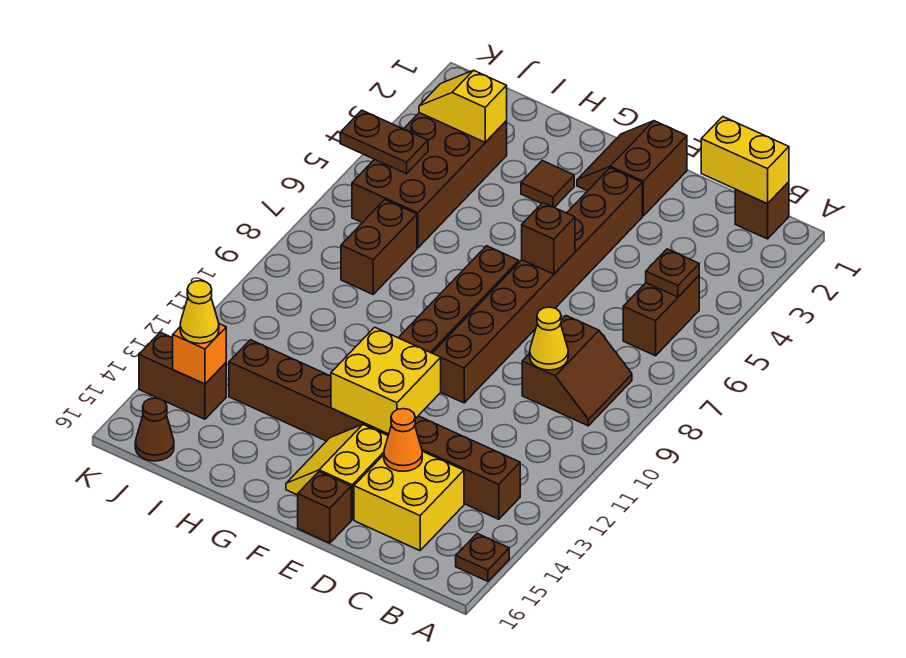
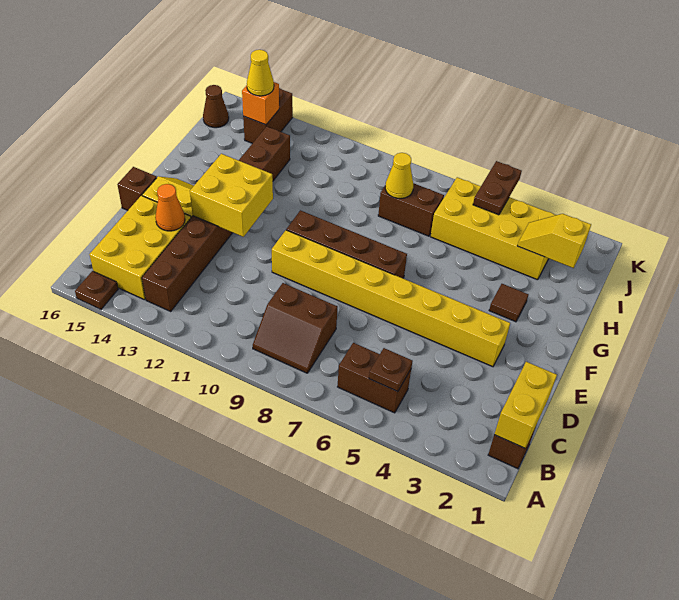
yellow cone C9 level 2 -> yellow cone I8 level 2
yellow brick C14:D15 level 1 -> yellow brick B14:D15 level 1
brown slope E1:F2 level 1 top E -> none
brown brick E3:E10 level 1 -> yellow brick E3:E10 level 1
brown brick E6 level 2 -> none
brown brick I3:J6 level 1 -> yellow brick I3:J6 level 1
yellow slope I3:J3 level 2 top I -> yellow slope I2:I3 level 2 top 2

